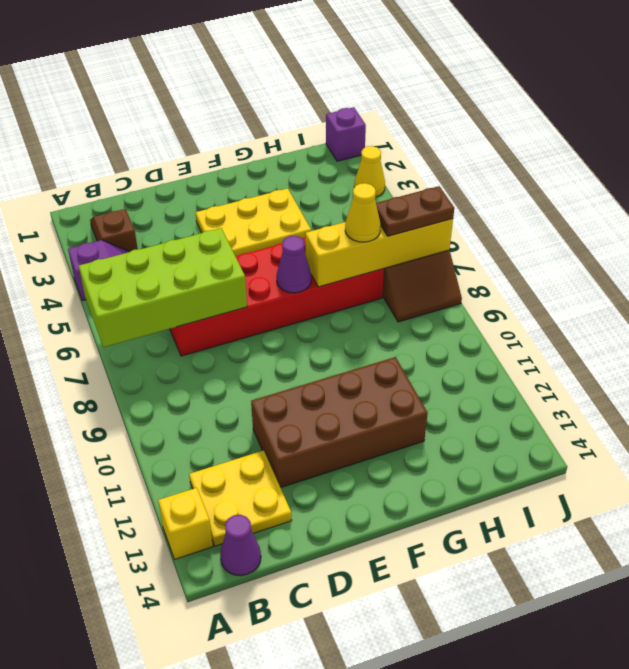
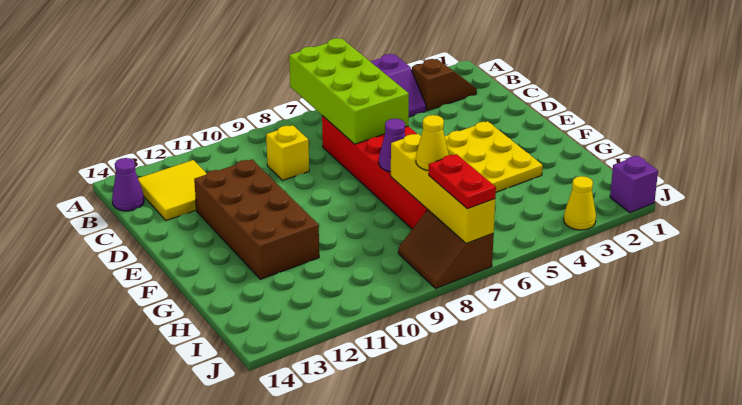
yellow brick A13 level 1 -> yellow brick C9 level 1
yellow plate B12:C13 level 1 -> yellow tile B12:C13 level 1
brown plate I7:J7 level 3 -> red plate I7:J7 level 3

